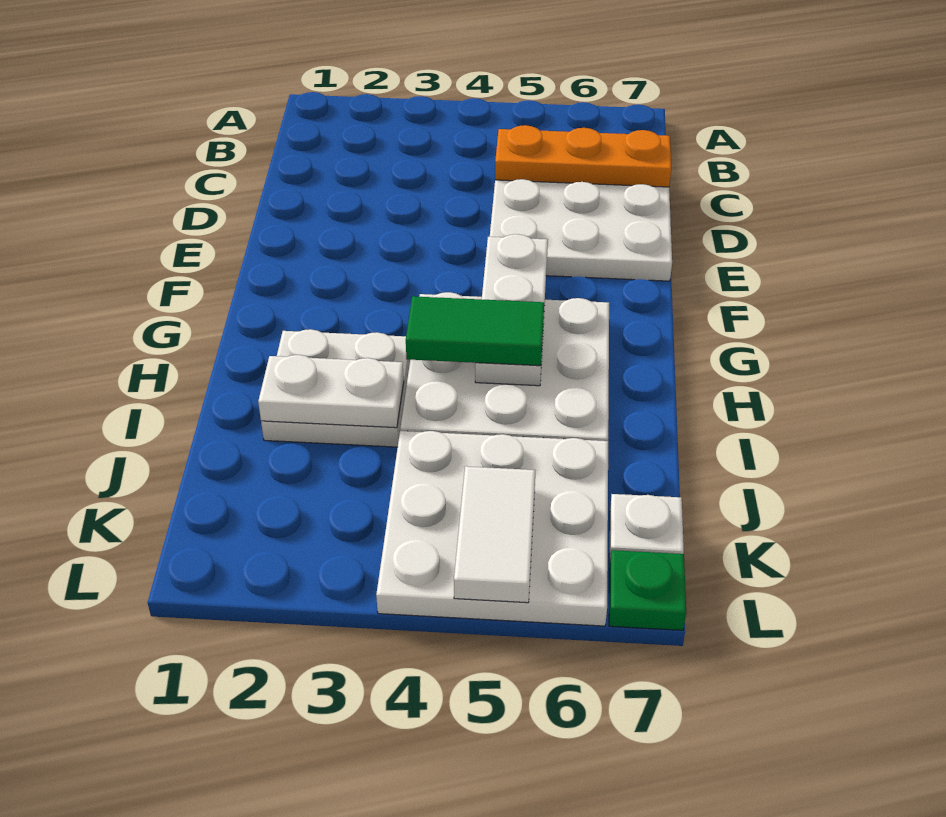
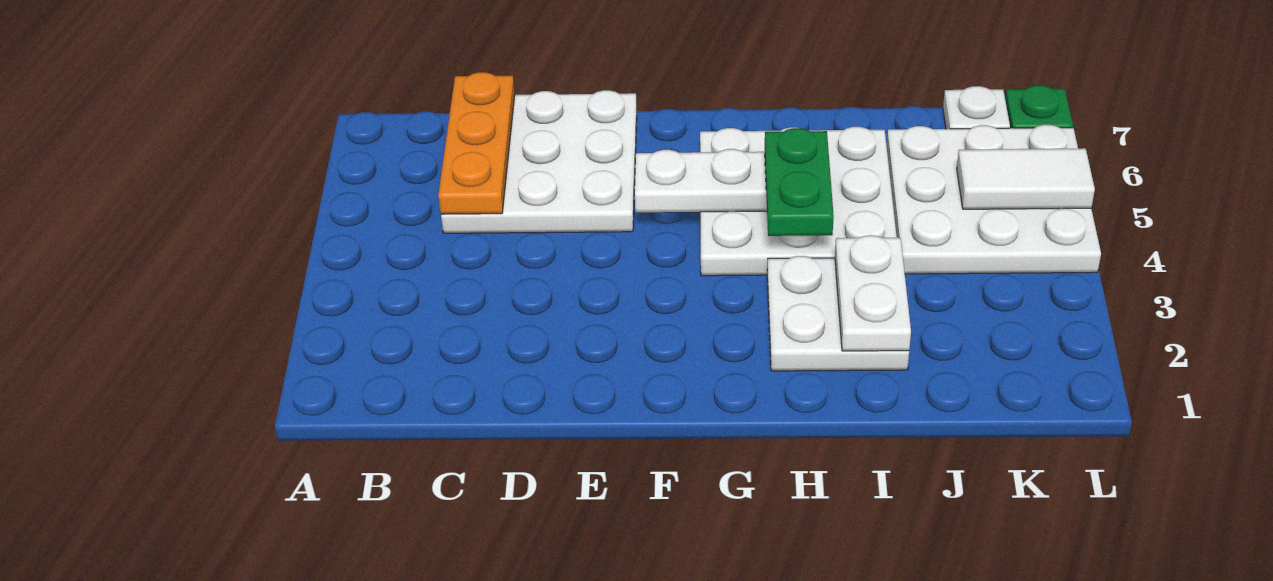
green tile H4:H5 level 3 -> green plate H4:H5 level 3

